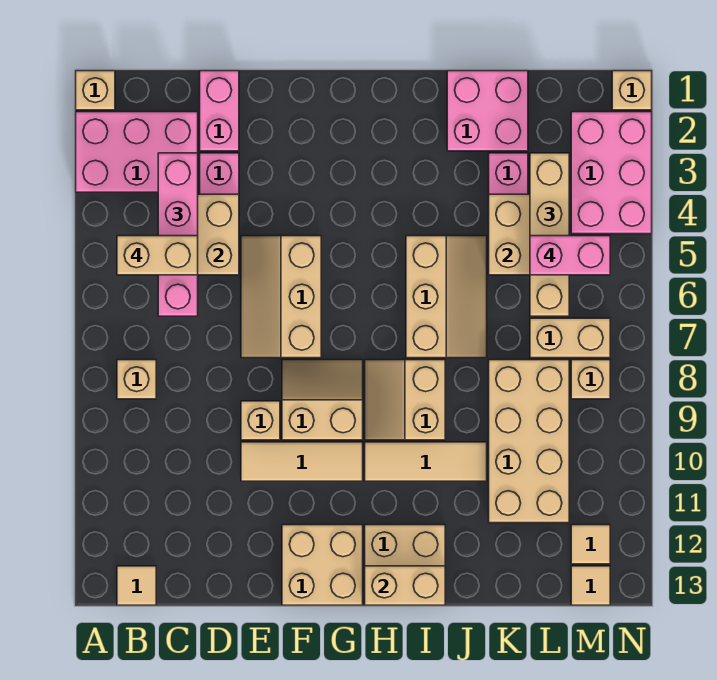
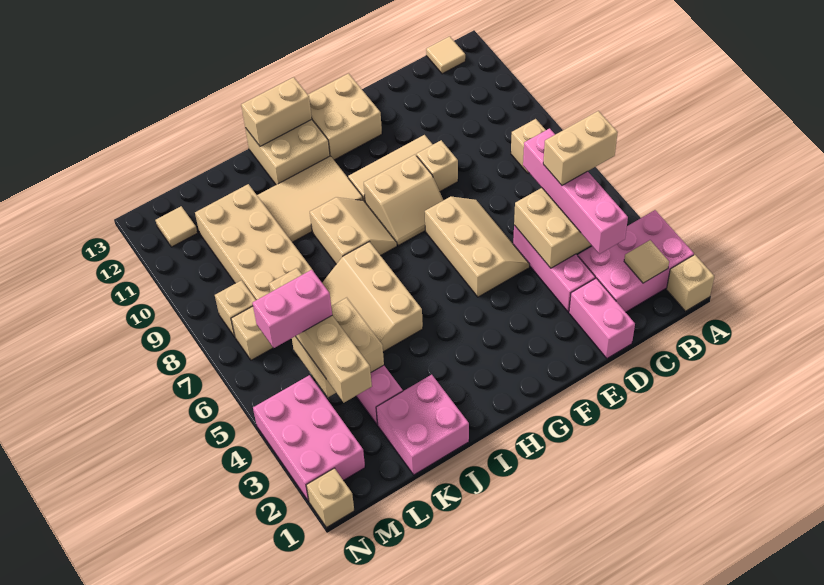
tan tile H10:J10 level 1 -> tan tile H10:J11 level 1
tan tile M13 level 1 -> tan tile B2 level 2

